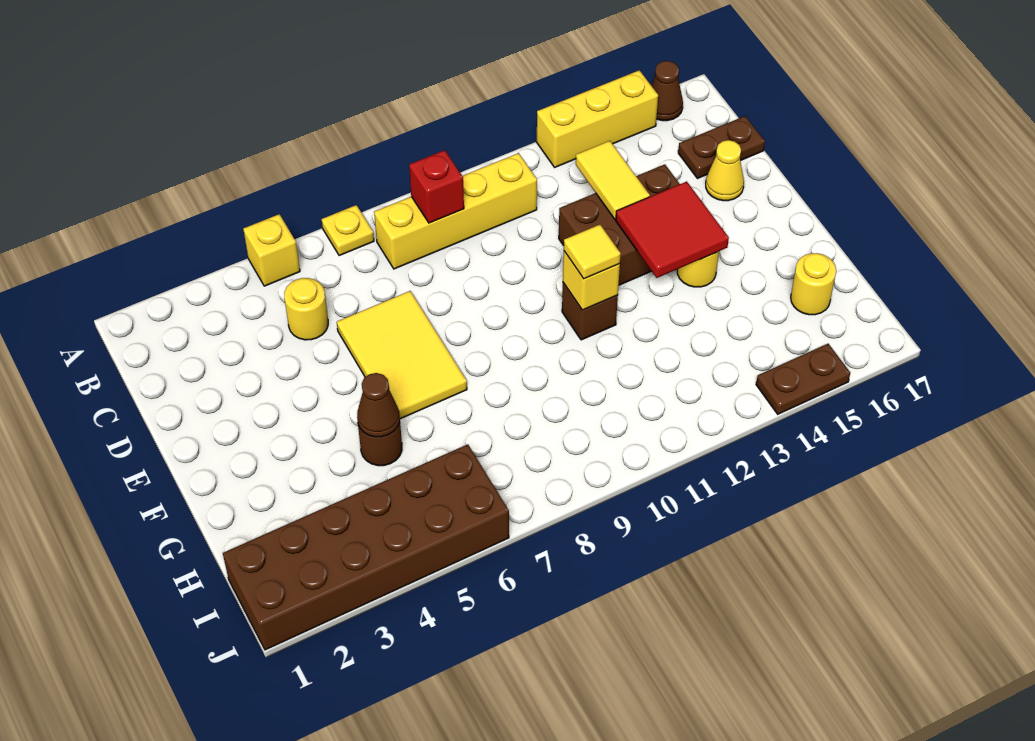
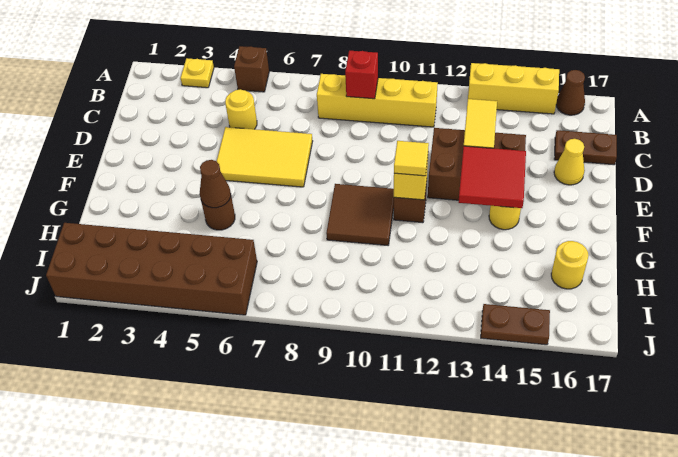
yellow brick A5 level 1 -> brown brick A5 level 1
yellow plate A7 level 1 -> yellow plate A3 level 1
yellow tile D6:F7 level 1 -> yellow tile D5:E7 level 1
none -> brown tile F9:G10 level 1

